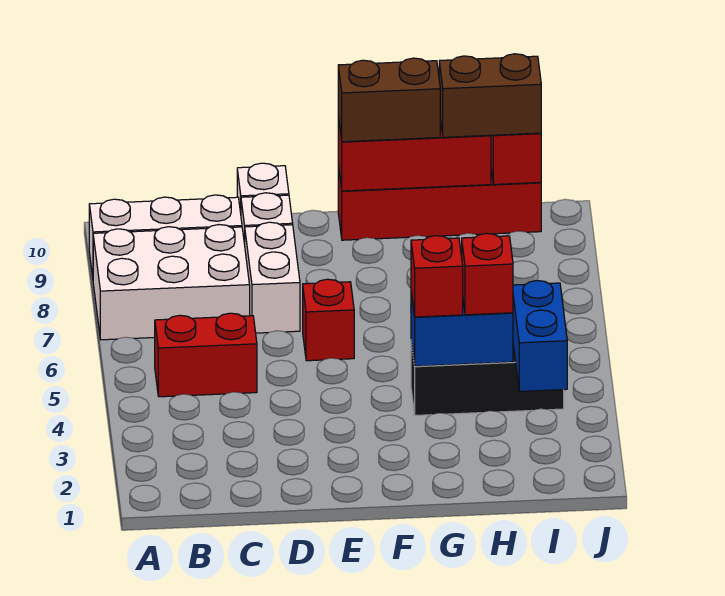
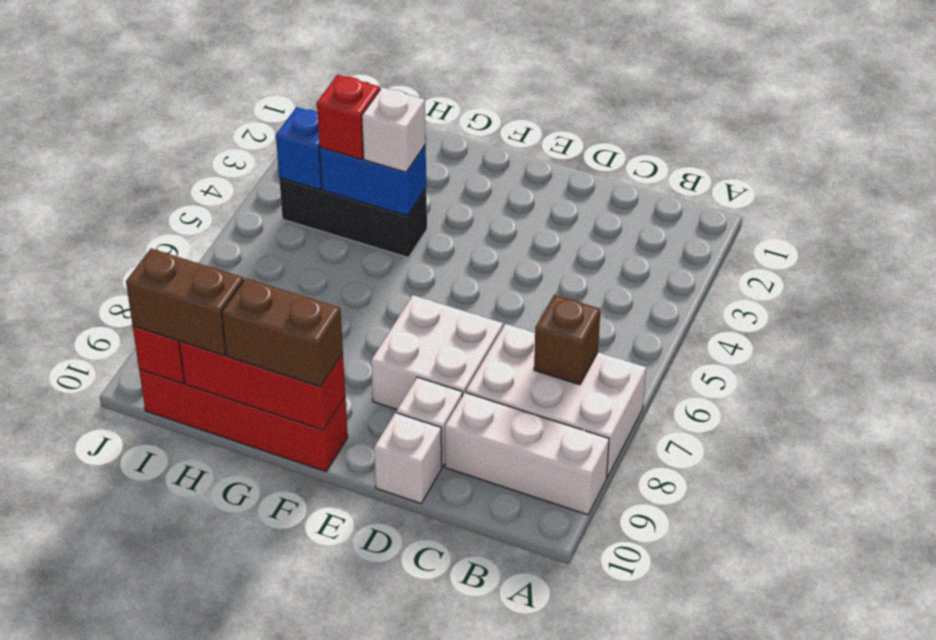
red brick B5:C5 level 1 -> none
none -> brown brick B7 level 2
white brick D7:D8 level 1 -> white brick D7:E8 level 1
red brick E6 level 1 -> none
red brick G4 level 3 -> white brick G4 level 3
blue brick I3:I4 level 2 -> blue brick I4 level 2

